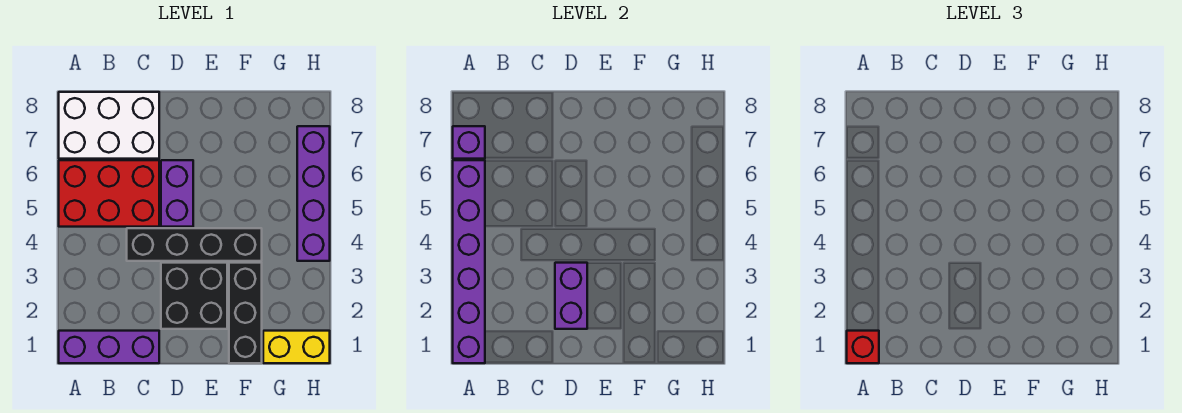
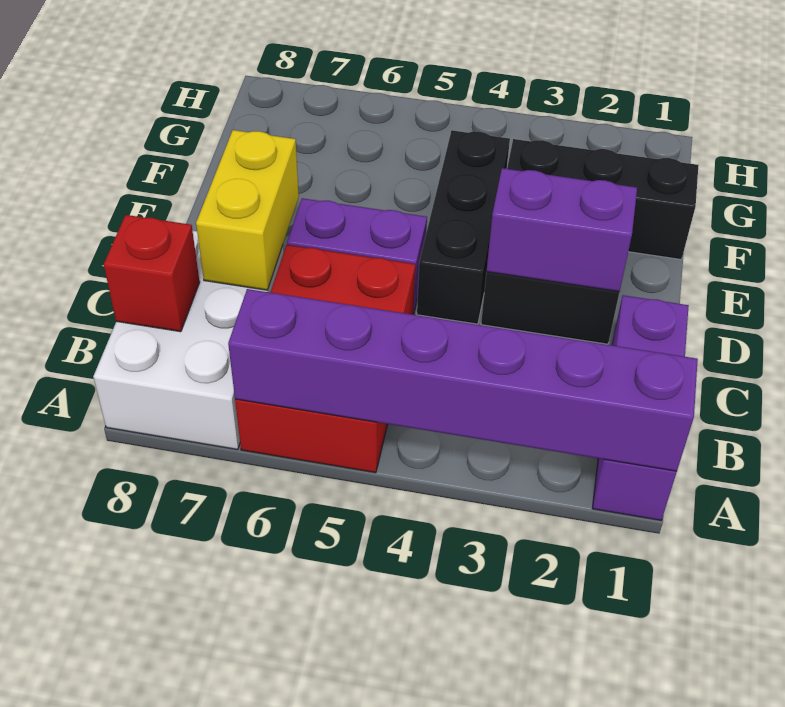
red brick A1 level 3 -> red brick B8 level 2
purple brick A7 level 2 -> none
black brick C4:F4 level 1 -> black brick D4:F4 level 1
yellow brick G1:H1 level 1 -> yellow brick C7:D7 level 2
purple brick H4:H7 level 1 -> none

